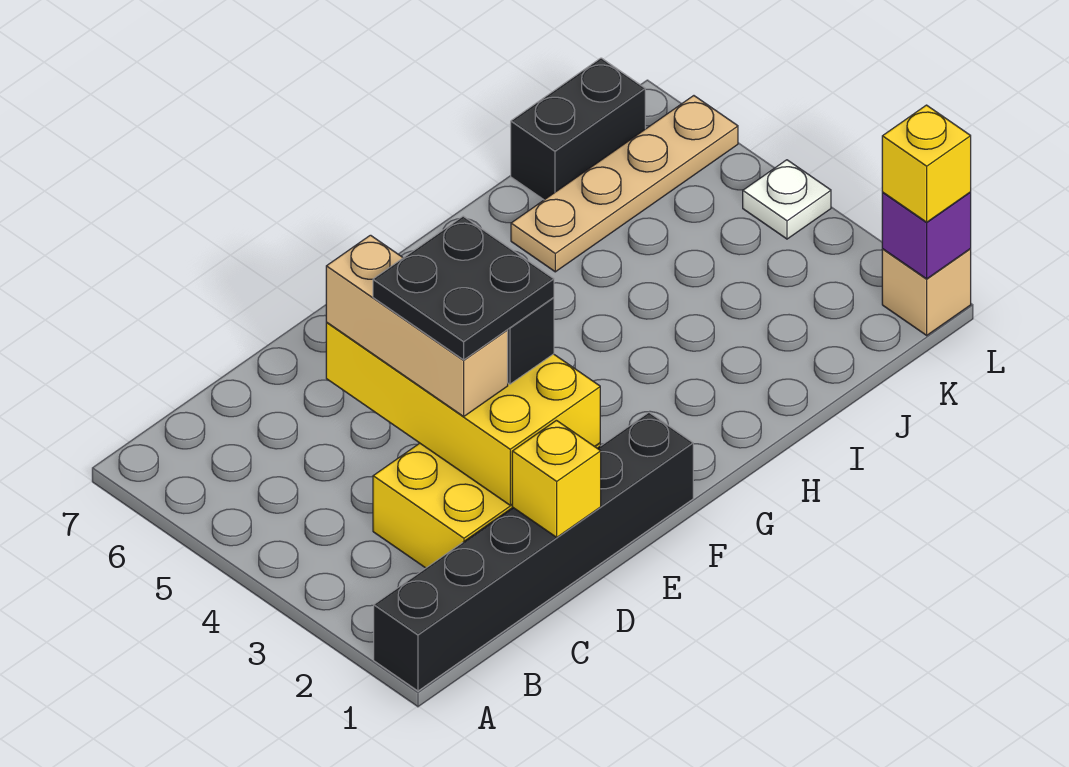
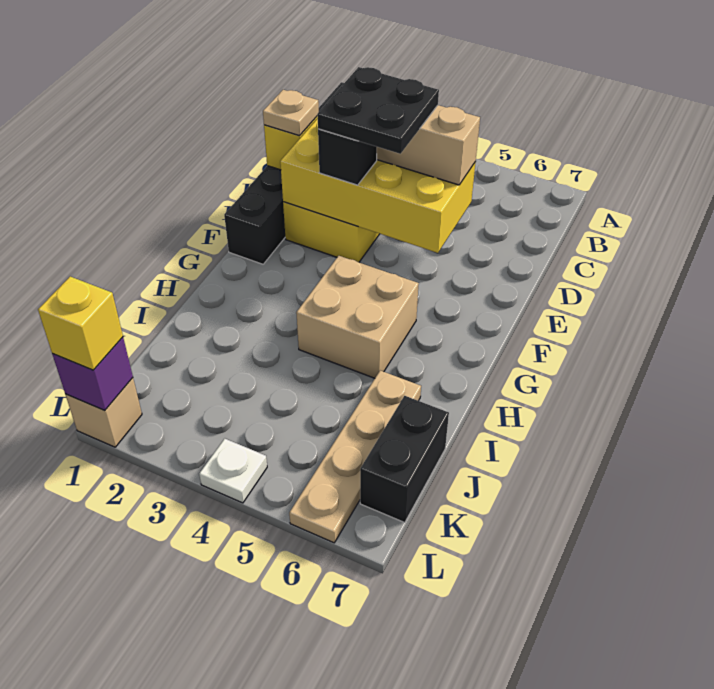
none -> tan plate D1 level 3
none -> tan brick G4:H5 level 1

